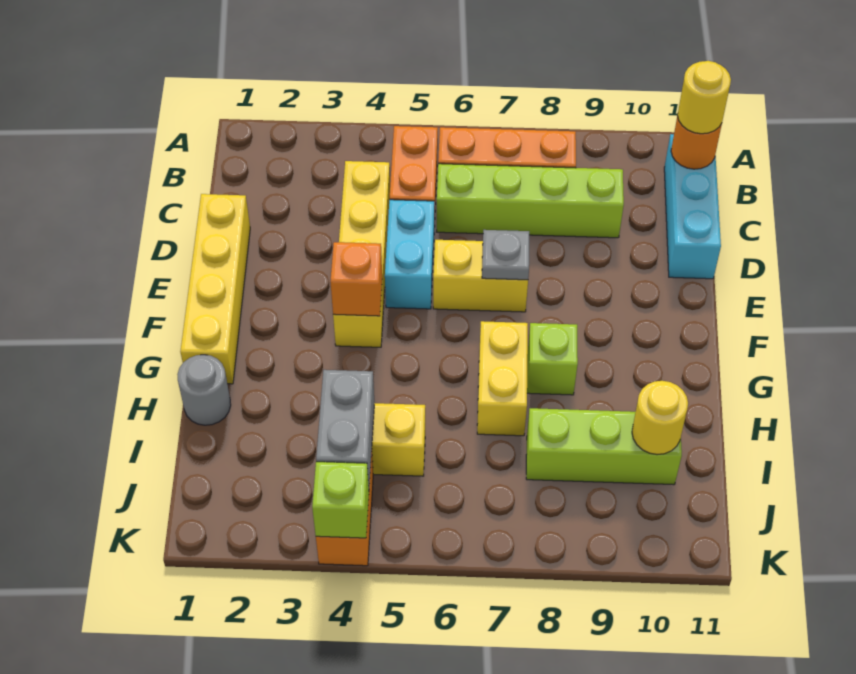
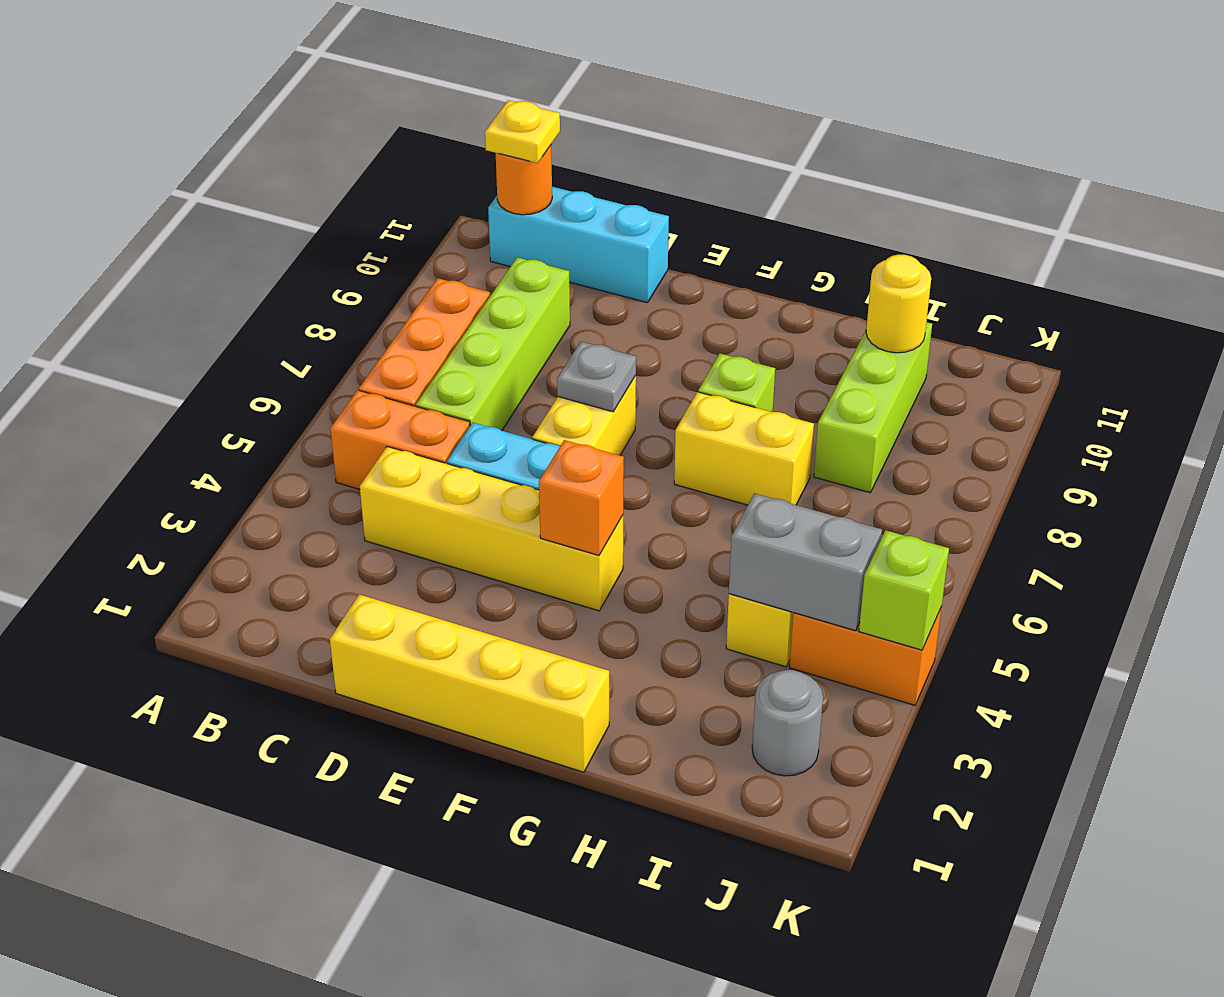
yellow round brick B11 level 3 -> yellow plate B11 level 3
grey round brick H1 level 1 -> grey round brick J2 level 1

